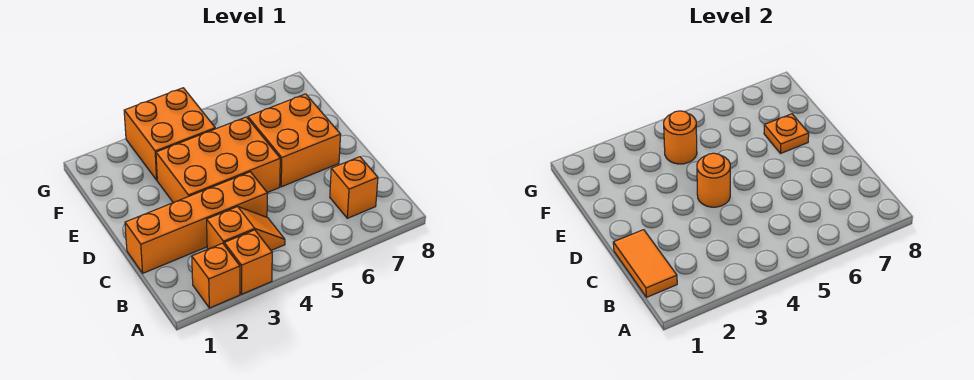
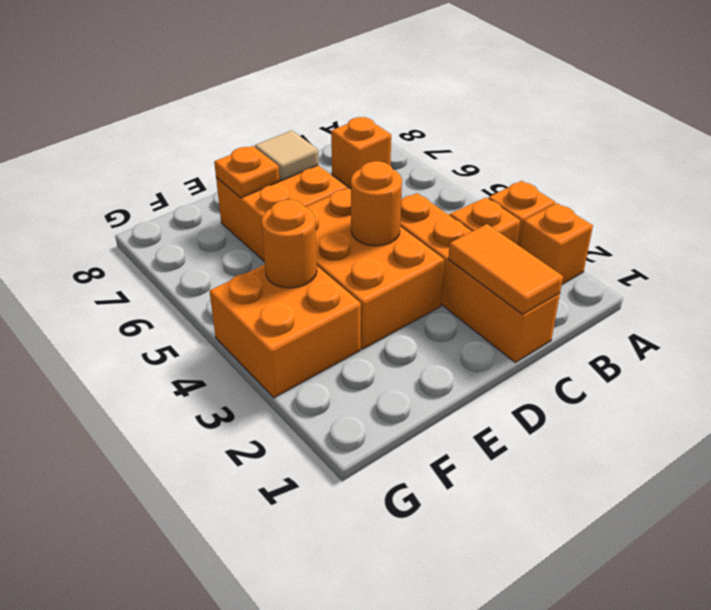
orange tile B1:C1 level 2 -> orange tile C1:C2 level 2
none -> tan tile D7 level 2

